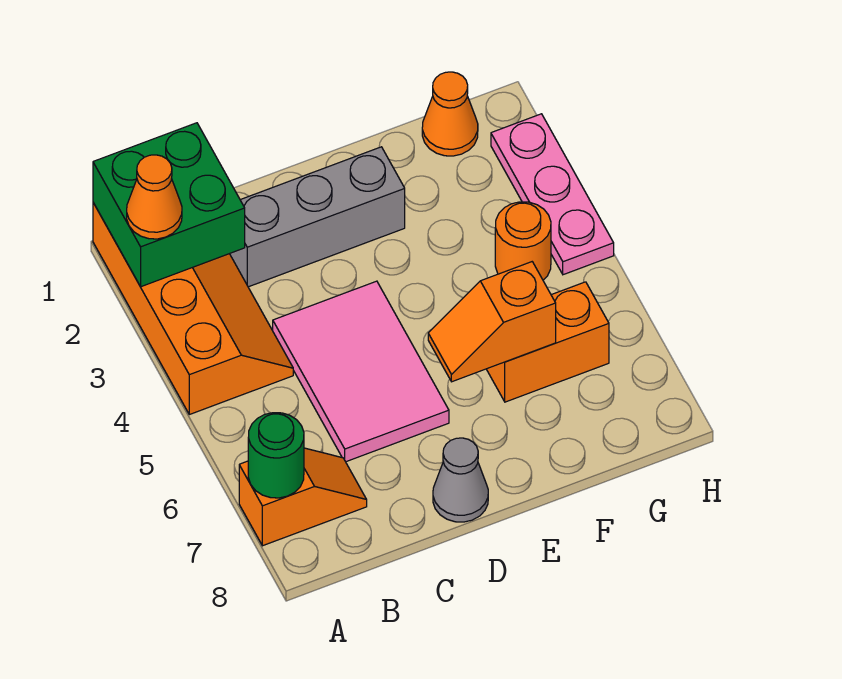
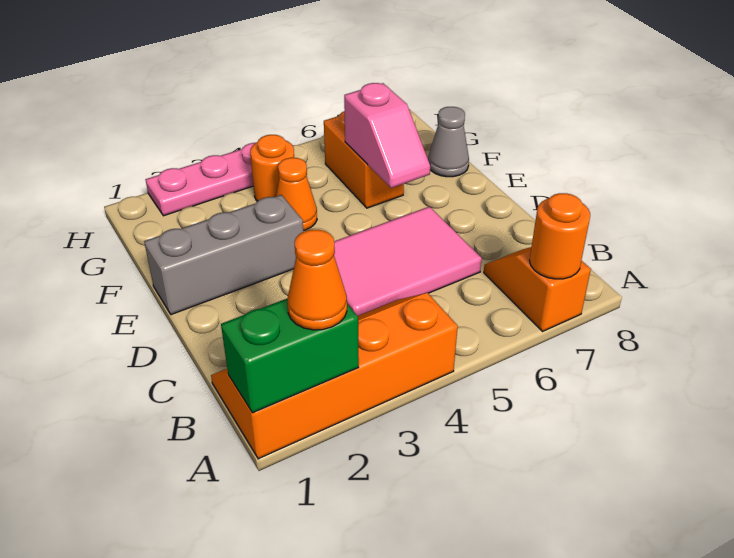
green brick A1:B2 level 2 -> green brick A1:A2 level 2
green round brick A7 level 2 -> orange round brick A7 level 2
grey brick C2:E2 level 1 -> grey brick E1:E3 level 1
grey cone D8 level 1 -> grey cone F8 level 1
orange slope E6:F6 level 2 top F -> pink slope E6:F6 level 2 top F
orange cone G1 level 1 -> orange cone F4 level 1

